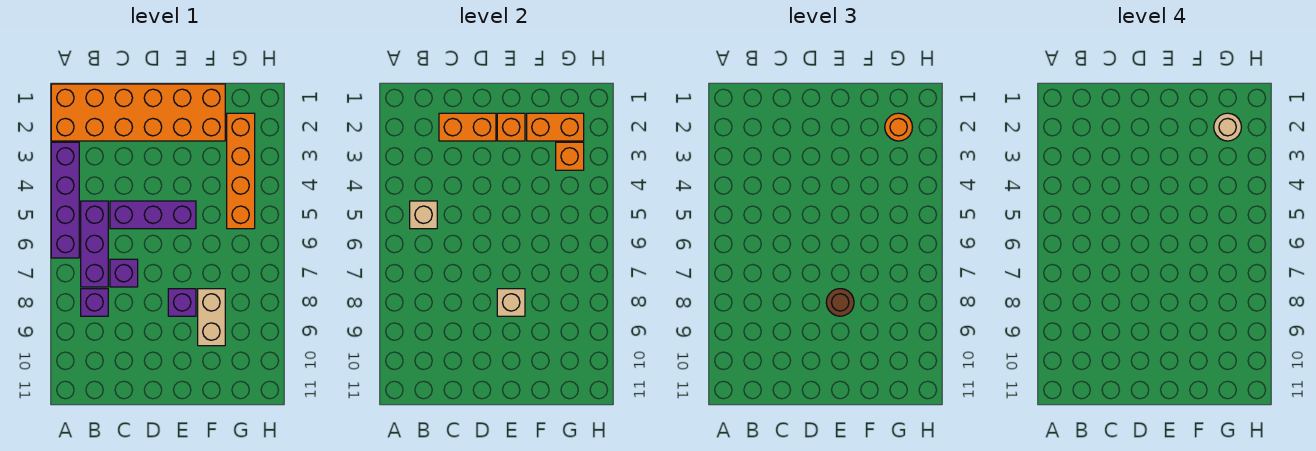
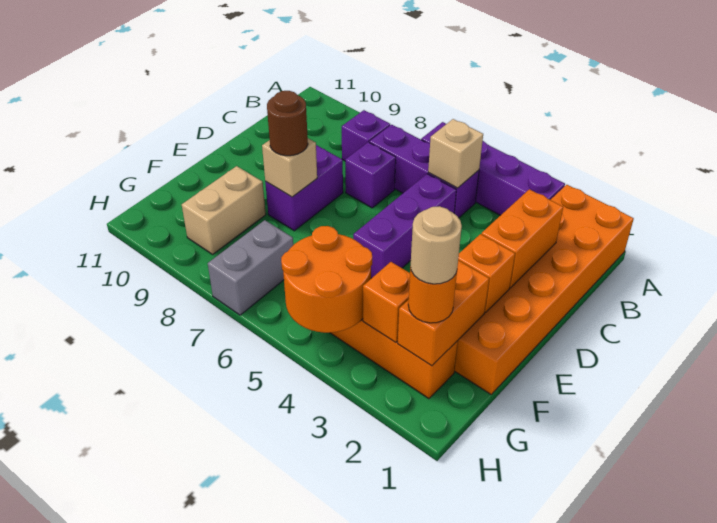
purple brick E8 level 1 -> purple brick D8:E8 level 1
tan brick F8:F9 level 1 -> tan brick F9:G9 level 1
none -> orange round brick G4:H5 level 2
none -> grey brick G7:H7 level 1

